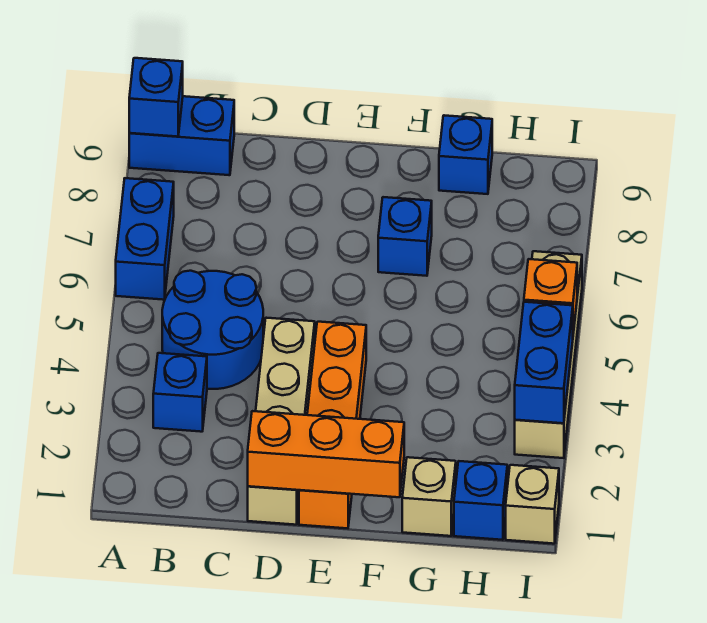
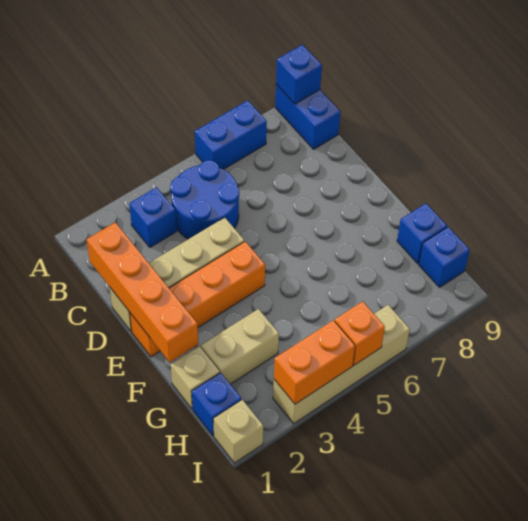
orange brick D1:F1 level 2 -> orange brick C1:F1 level 2
blue brick F7 level 1 -> blue brick H9 level 1
none -> tan brick G2:G3 level 1
blue brick I3:I4 level 2 -> orange brick I3:I4 level 2

